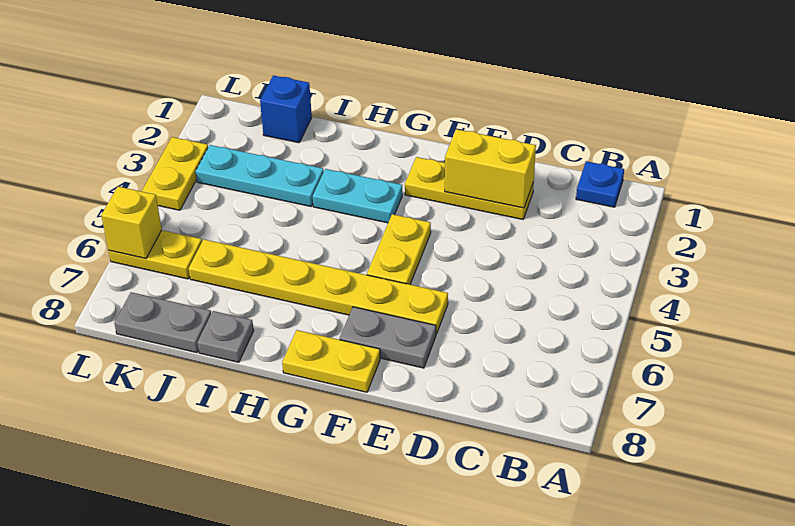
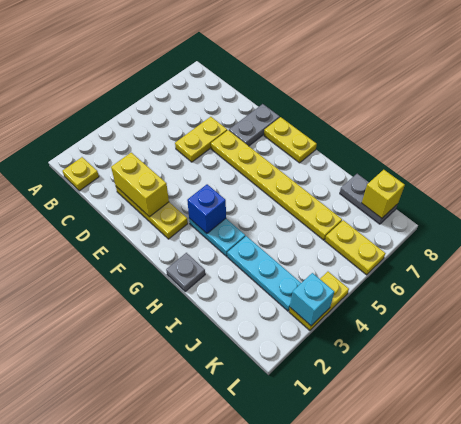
blue plate B1 level 1 -> yellow plate B1 level 1
grey plate E7:F7 level 1 -> grey plate E7:E8 level 1
yellow plate F4:F5 level 1 -> yellow plate D5:D6 level 1
grey plate I8 level 1 -> grey plate H1 level 1
blue brick J1 level 1 -> blue brick G3 level 2
none -> cyan brick L3 level 2
yellow brick L6 level 2 -> yellow brick K8 level 2

